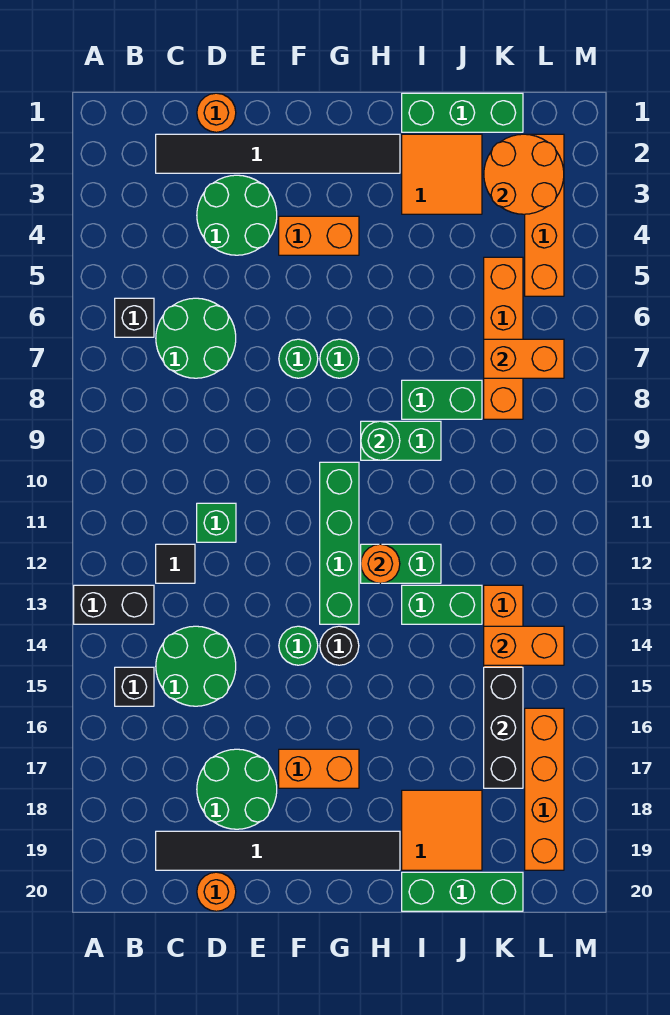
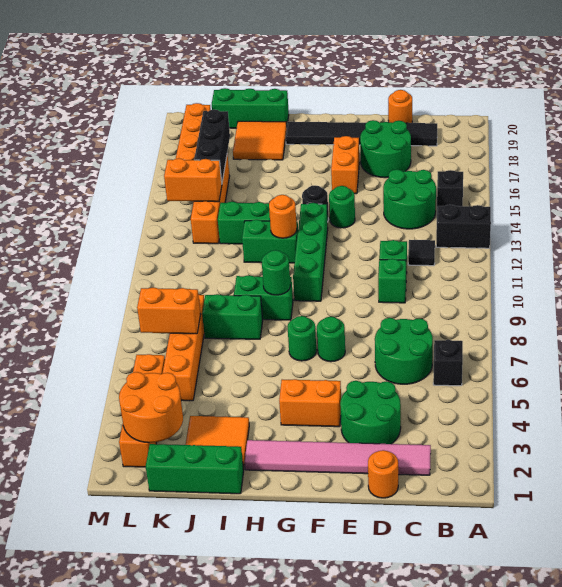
black tile C2:H2 level 1 -> pink tile C2:H2 level 1
none -> green brick D10 level 1
orange brick F17:G17 level 1 -> orange brick F16:F17 level 1

